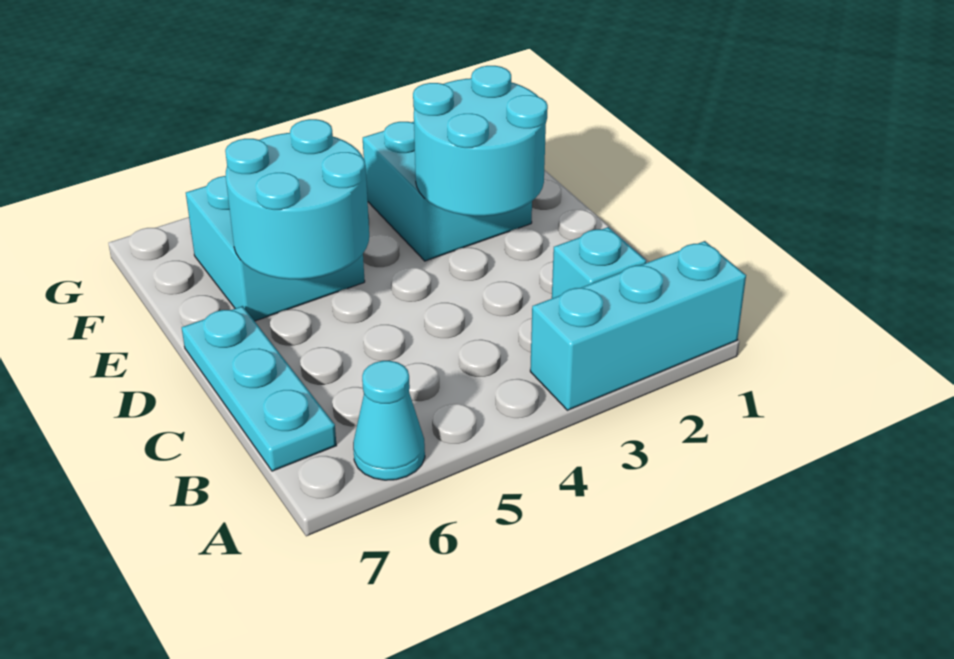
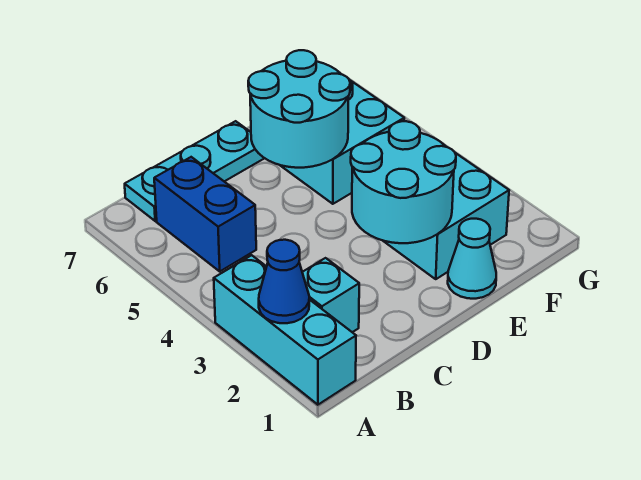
none -> blue cone A2 level 2
cyan cone A6 level 1 -> cyan cone E1 level 1
none -> blue brick B5:B6 level 1

